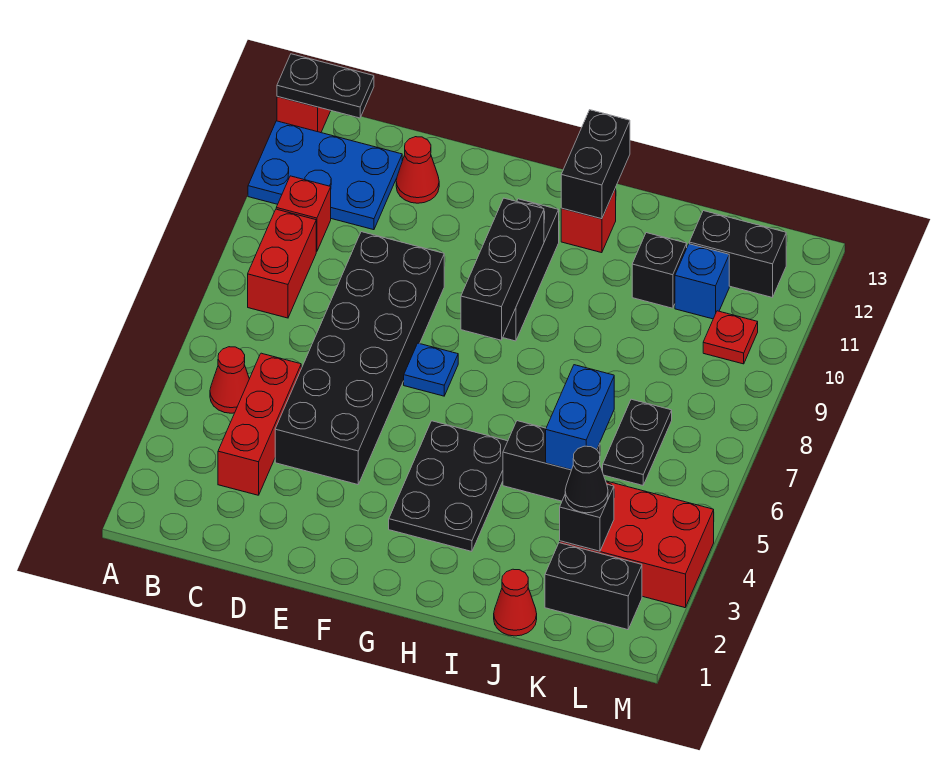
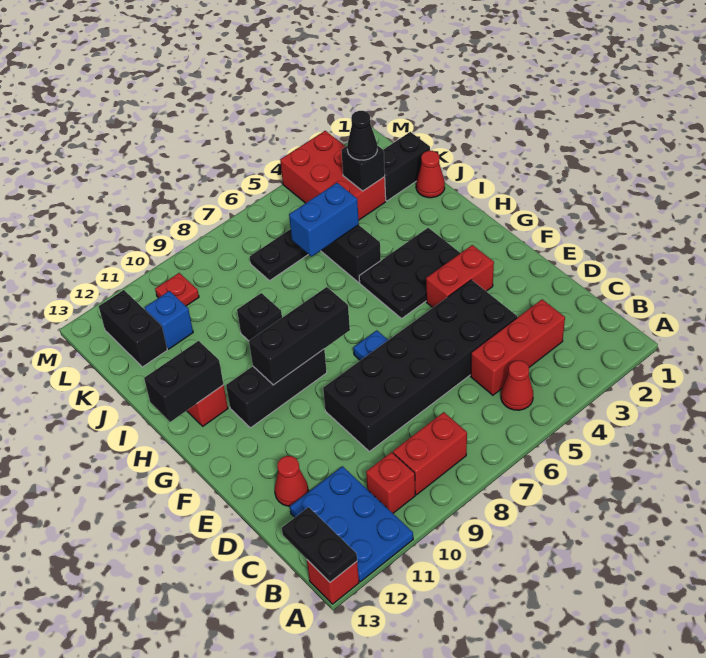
none -> red brick F3:F4 level 1
black brick J11 level 1 -> black brick I9 level 1
black brick K2:L2 level 1 -> black brick K1:K2 level 1

